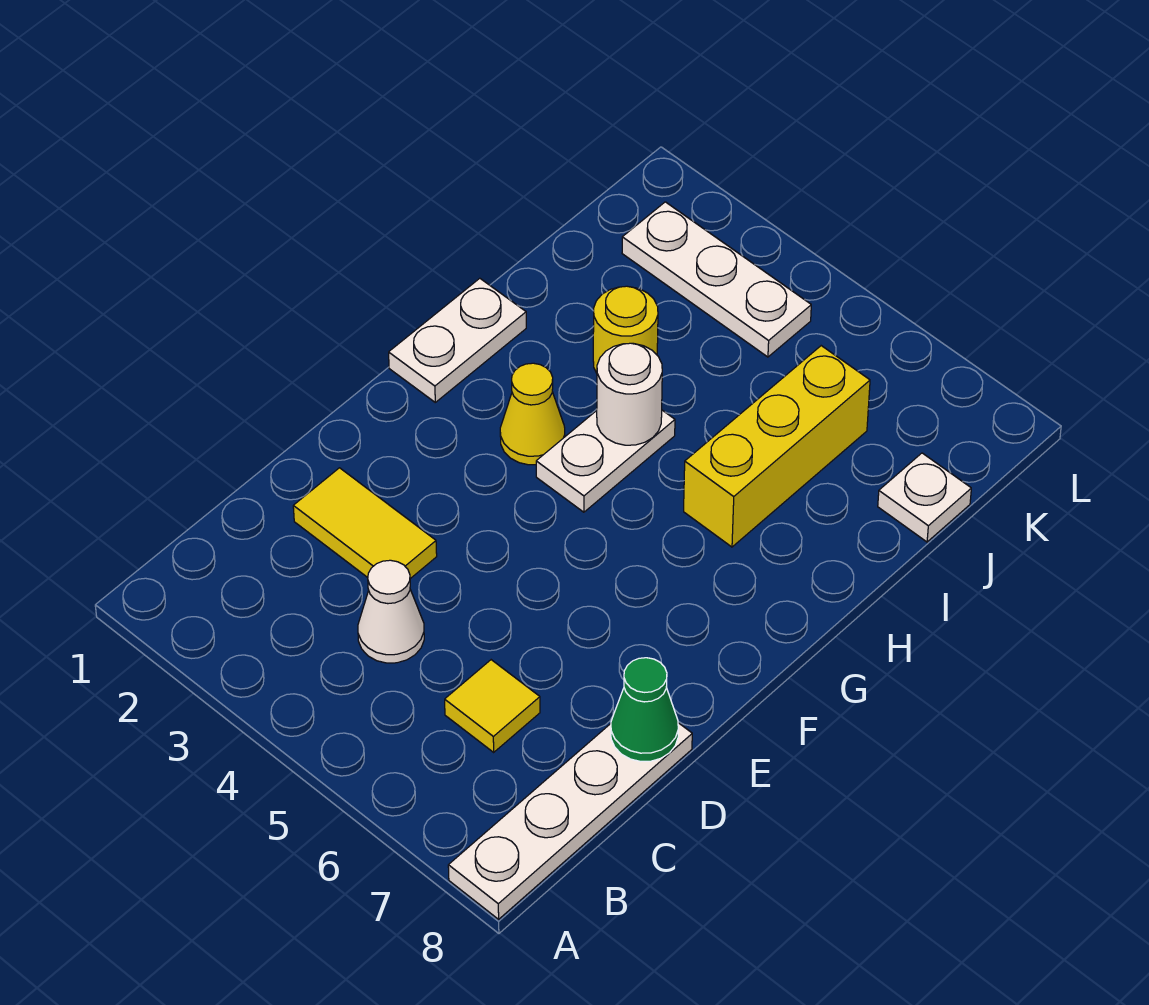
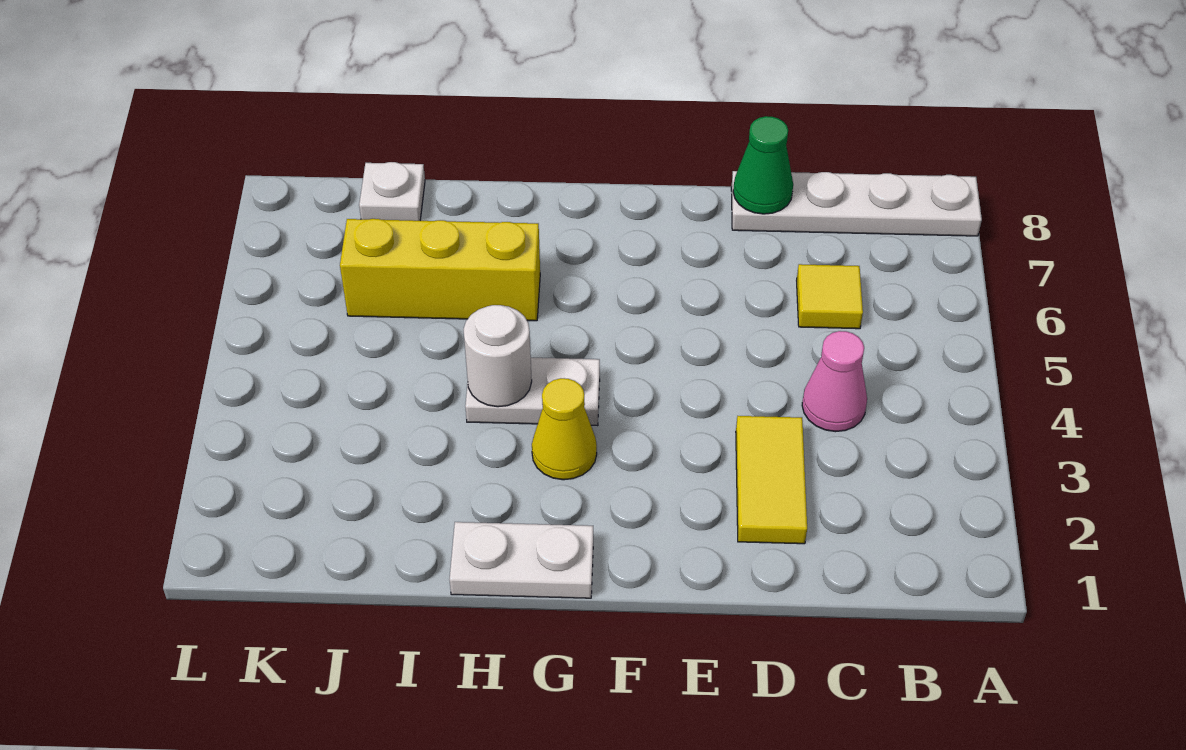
white cone C4 level 1 -> pink cone C4 level 1
yellow round brick I3 level 1 -> none
white plate K2:K4 level 1 -> none

